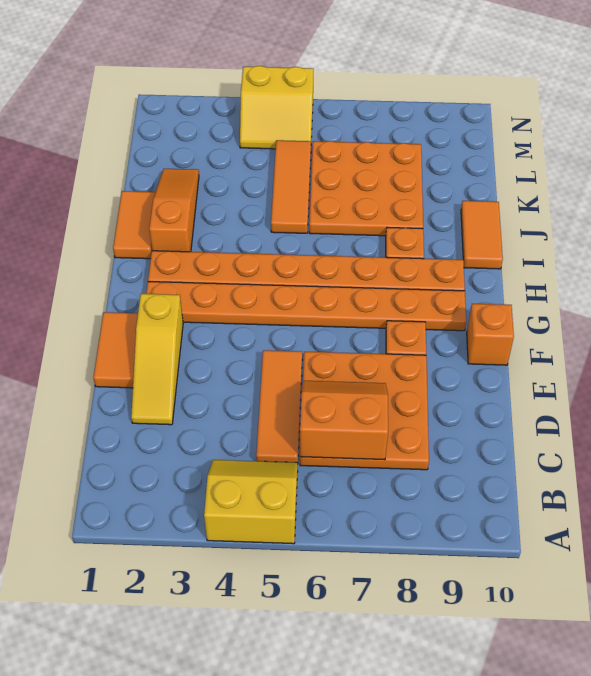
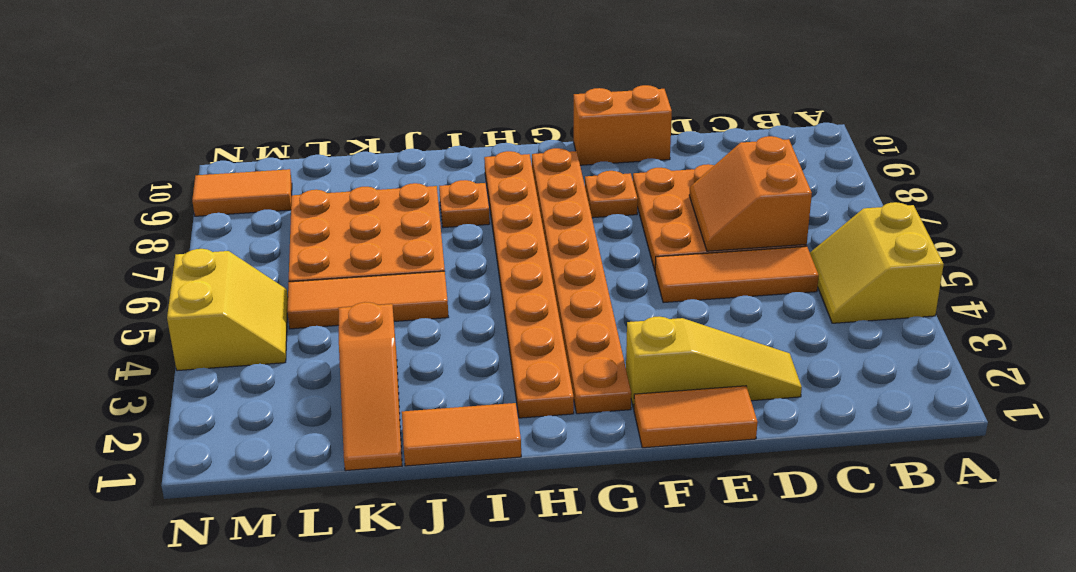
orange brick F10 level 1 -> orange brick E10:F10 level 1
orange slope I2:K2 level 1 top I -> orange slope K1:K3 level 1 top 3
orange tile I10:J10 level 1 -> orange tile M9:N9 level 1

